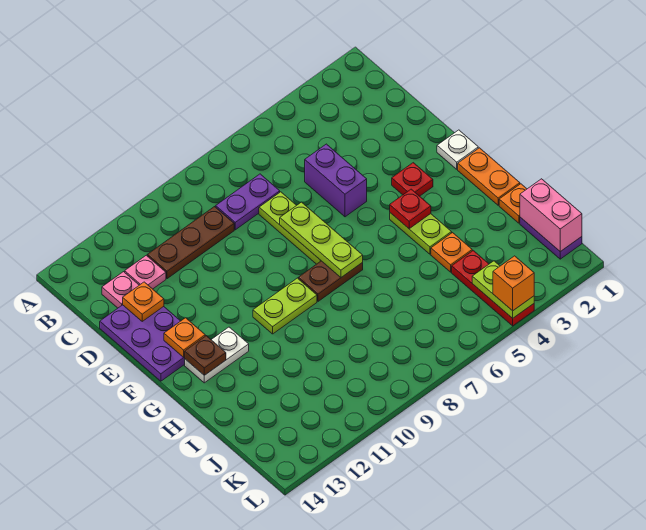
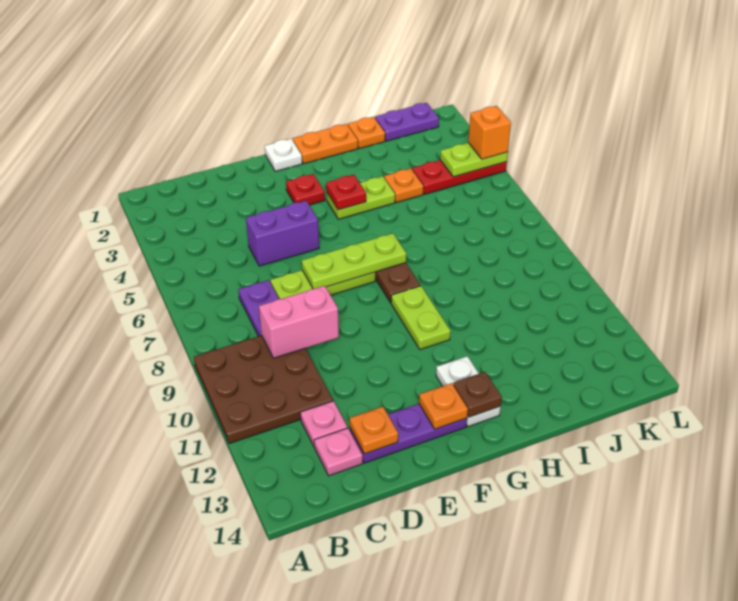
brown plate C9:C11 level 1 -> brown plate A9:C11 level 1
purple plate D13:F14 level 1 -> purple plate D13:F13 level 1
pink brick J1:K1 level 2 -> pink brick C9:D9 level 2

